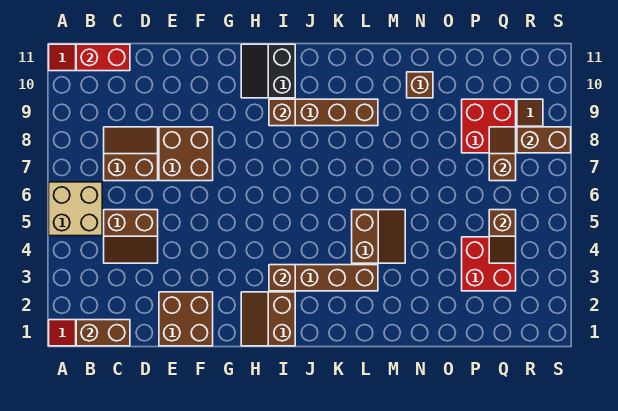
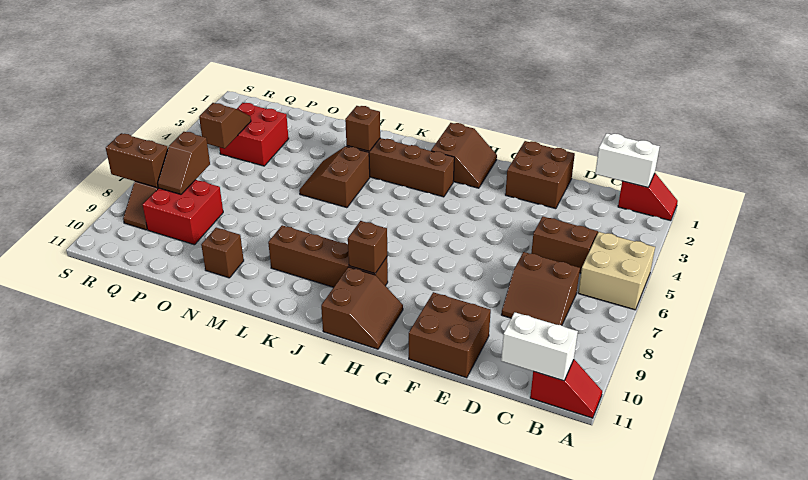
brown brick B1:C1 level 2 -> white brick B1:C1 level 2
red brick B11:C11 level 2 -> white brick B11:C11 level 2
brown brick E7:F8 level 1 -> brown brick E10:F11 level 1
black slope H10:I11 level 1 top I -> brown slope H10:I11 level 1 top I
brown brick I3 level 2 -> brown brick L3 level 2

